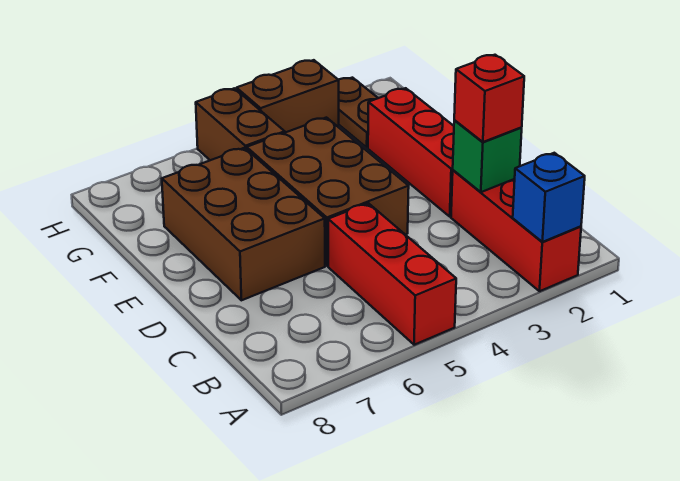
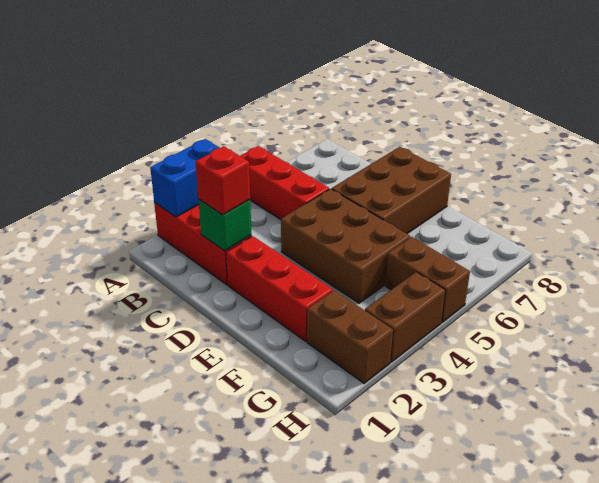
blue brick A2 level 2 -> blue brick A2:A3 level 2
brown brick D6:F7 level 1 -> brown brick D6:E8 level 1
brown plate G2:H2 level 1 -> brown brick G2:H2 level 1

